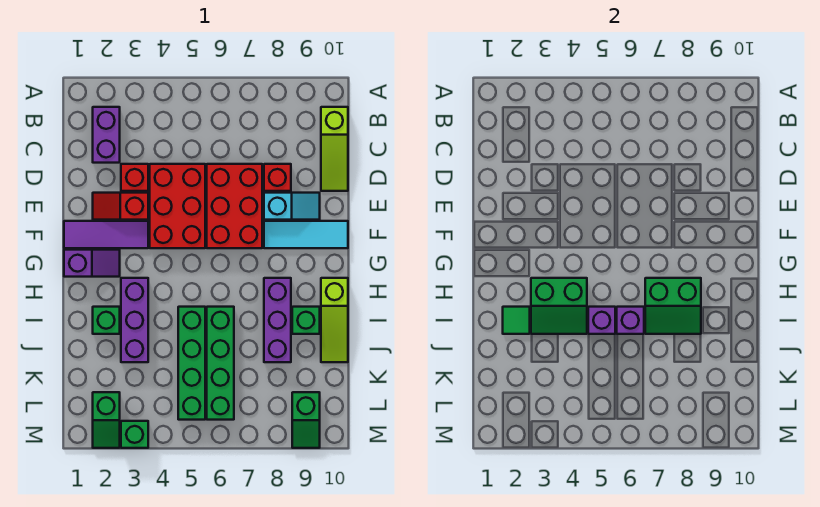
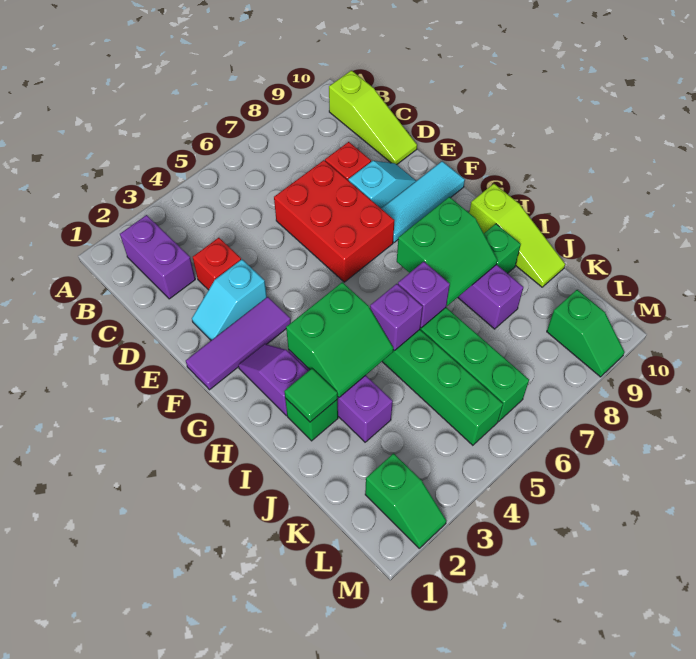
red brick D4:F5 level 1 -> none
red slope E2:E3 level 1 top 3 -> cyan slope E2:E3 level 1 top 3
purple slope G1:G2 level 1 top 1 -> purple slope G2:H2 level 1 top H
green brick M3 level 1 -> none

